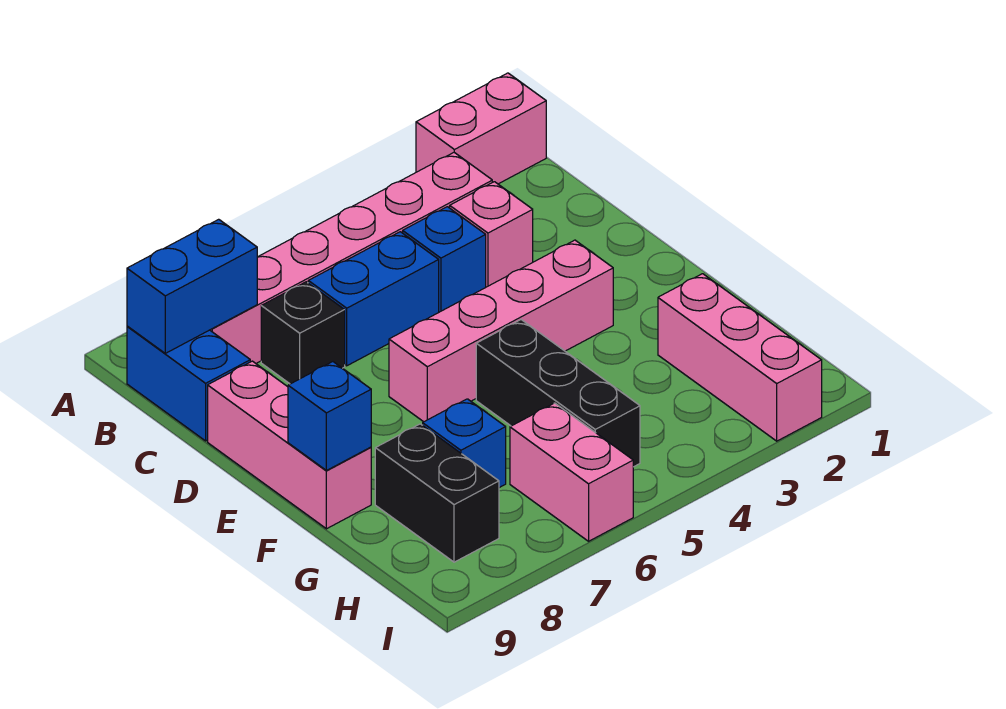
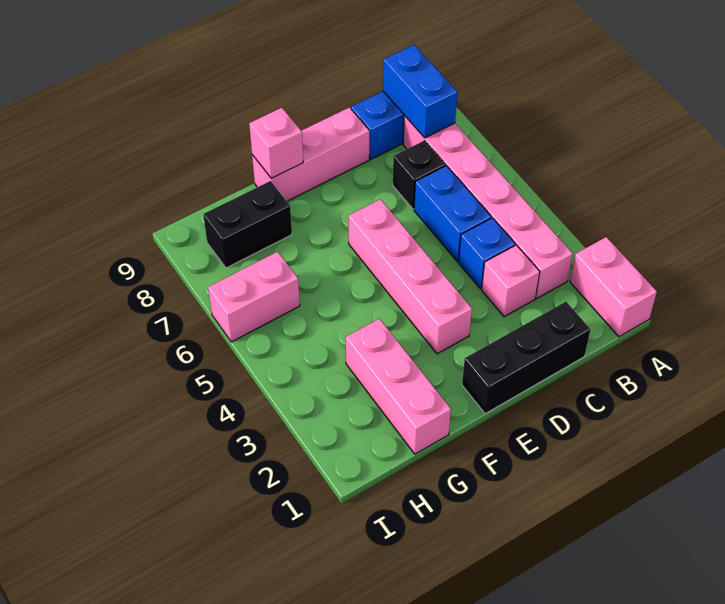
black brick F5:H5 level 1 -> black brick C1:E1 level 1
blue brick F9 level 2 -> pink brick F9 level 2
pink brick G2:I2 level 1 -> pink brick G1:G3 level 1
blue brick G7 level 1 -> none

